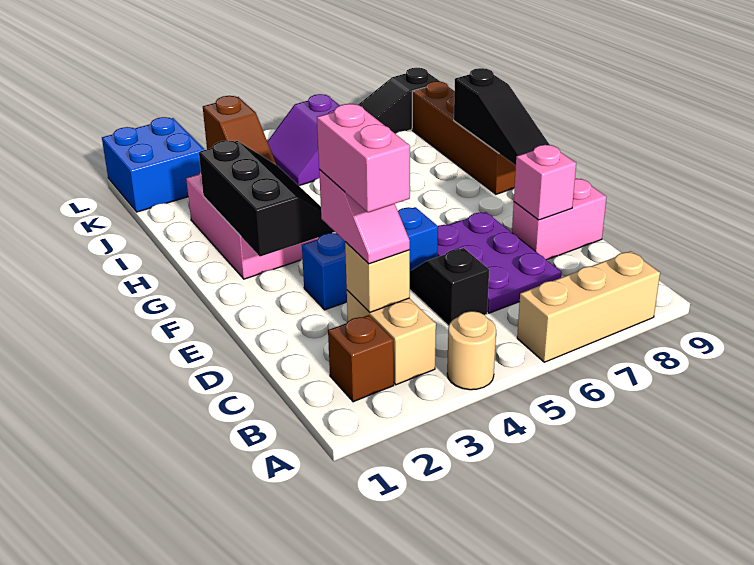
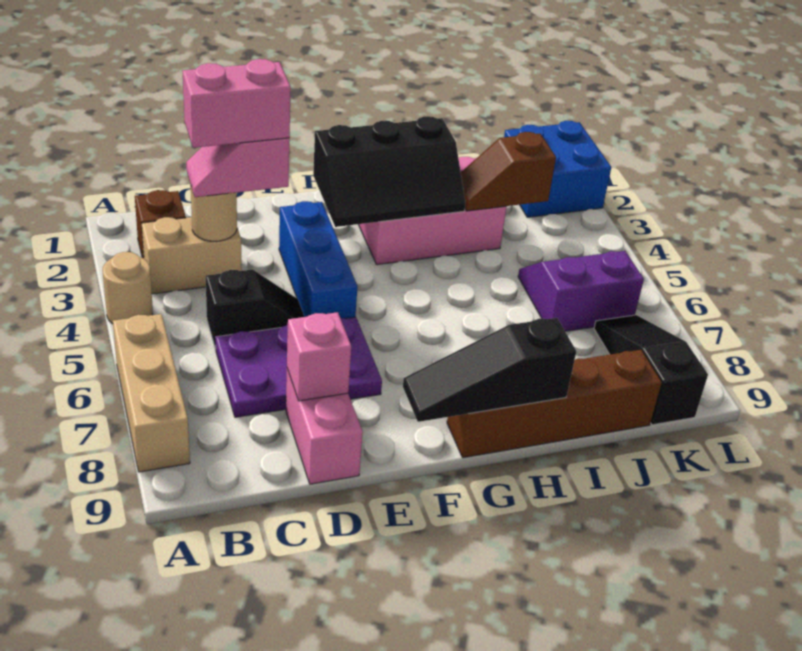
tan brick C3 level 2 -> tan round brick C3 level 2

